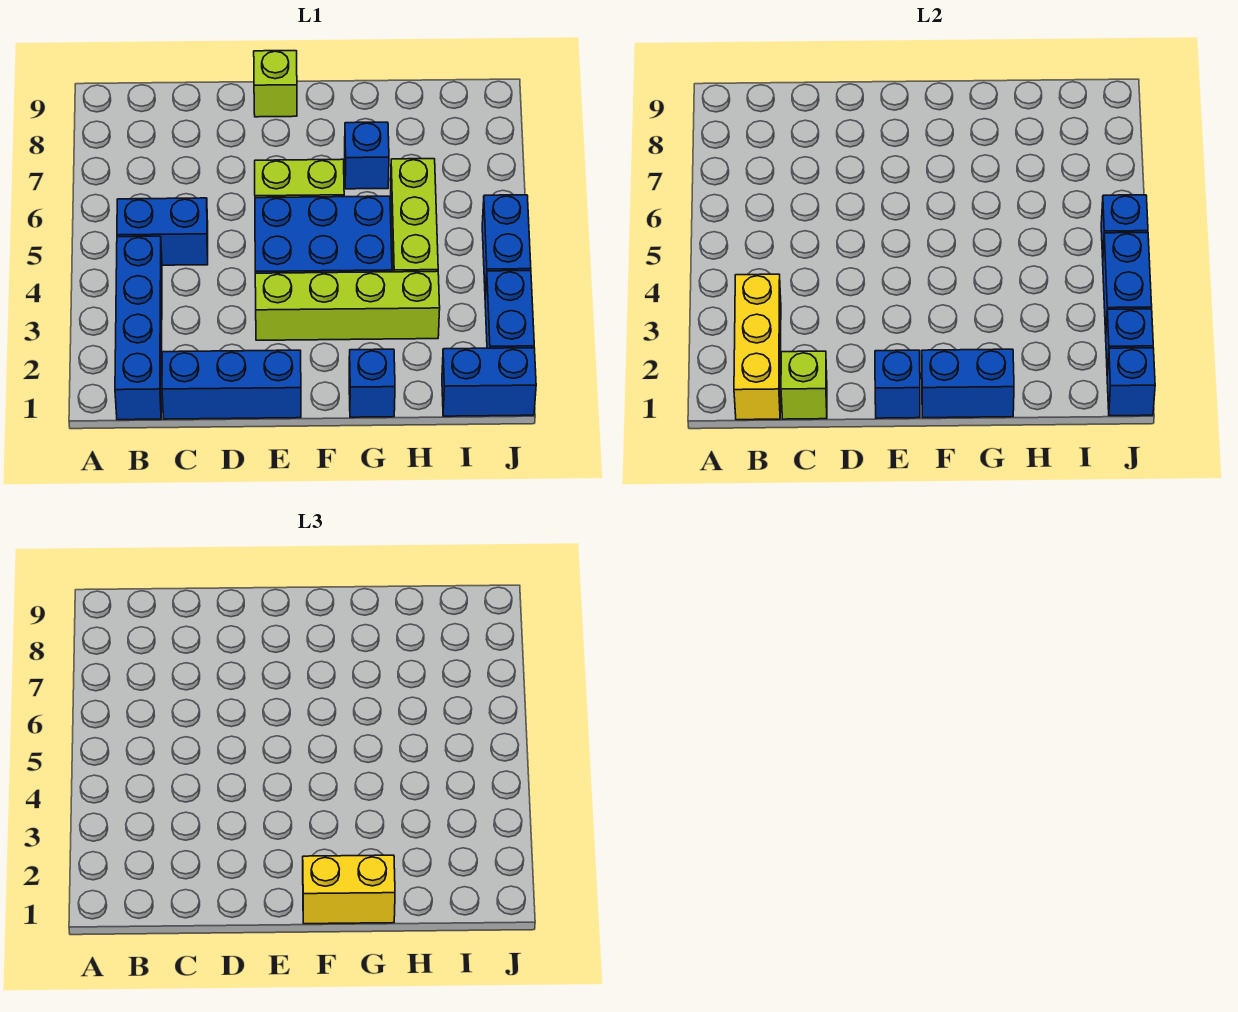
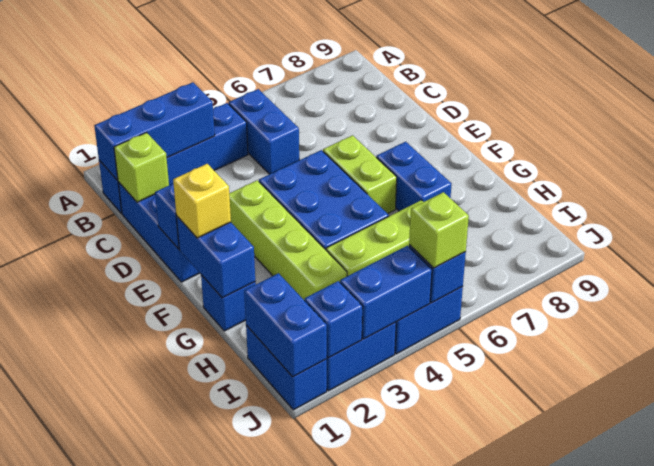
yellow brick B1:B3 level 2 -> blue brick B1:B3 level 2
lime brick E9 level 1 -> lime brick J5 level 3
yellow brick F1:G1 level 3 -> yellow brick F1 level 3
blue brick G7 level 1 -> blue brick F7:G7 level 1
blue brick J1 level 2 -> blue brick I1:J1 level 2

